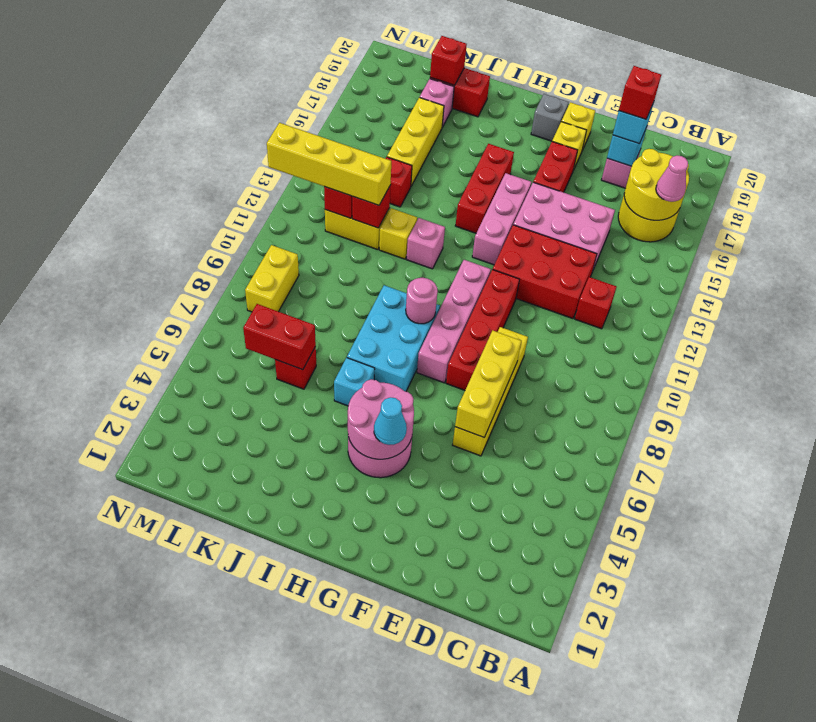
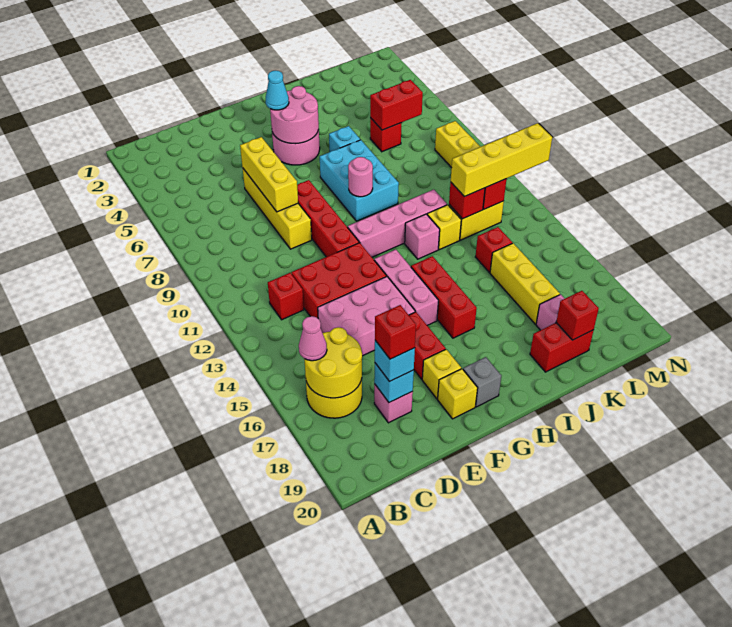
pink brick G8:G11 level 1 -> pink brick G11:J11 level 1

